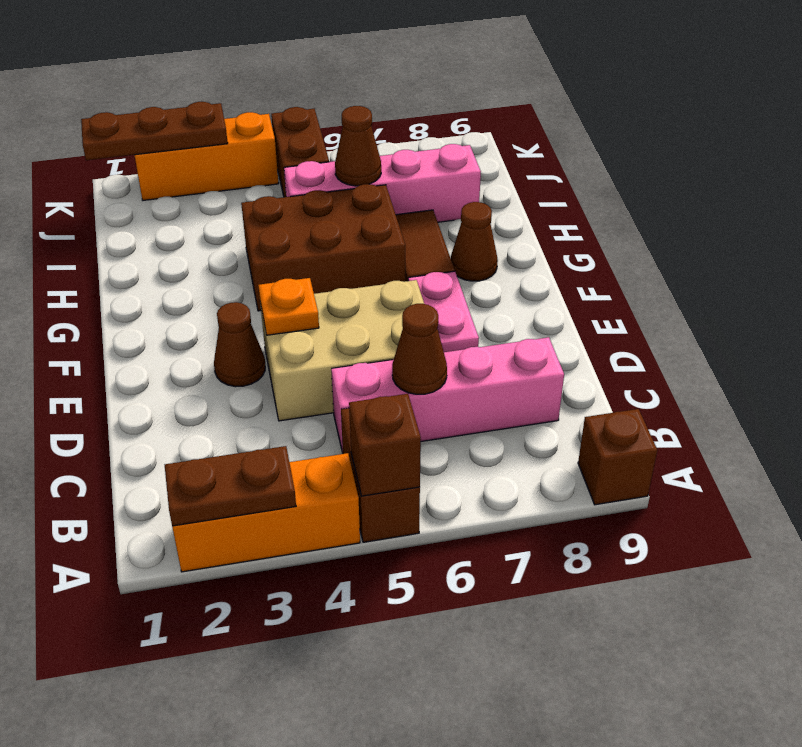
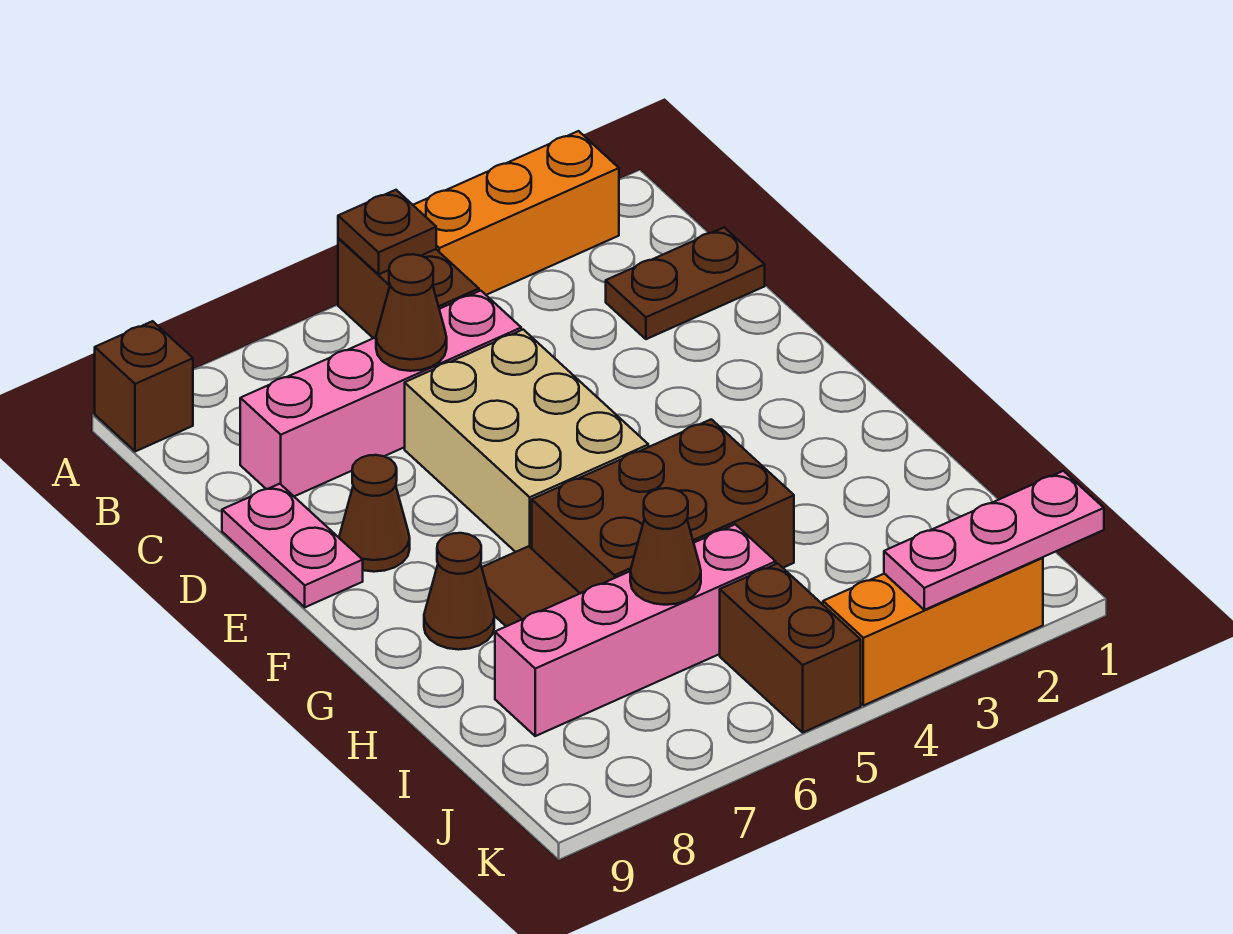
brown plate A2:A3 level 2 -> brown plate C1:C2 level 1
brown brick A5 level 2 -> brown plate A5 level 2
tan brick D4:E6 level 1 -> tan brick D5:F6 level 1
brown cone E3 level 1 -> brown cone E8 level 1
orange plate E4 level 2 -> none
pink plate E7:F7 level 1 -> pink plate D9:E9 level 1
brown plate K1:K3 level 2 -> pink plate K1:K3 level 2

